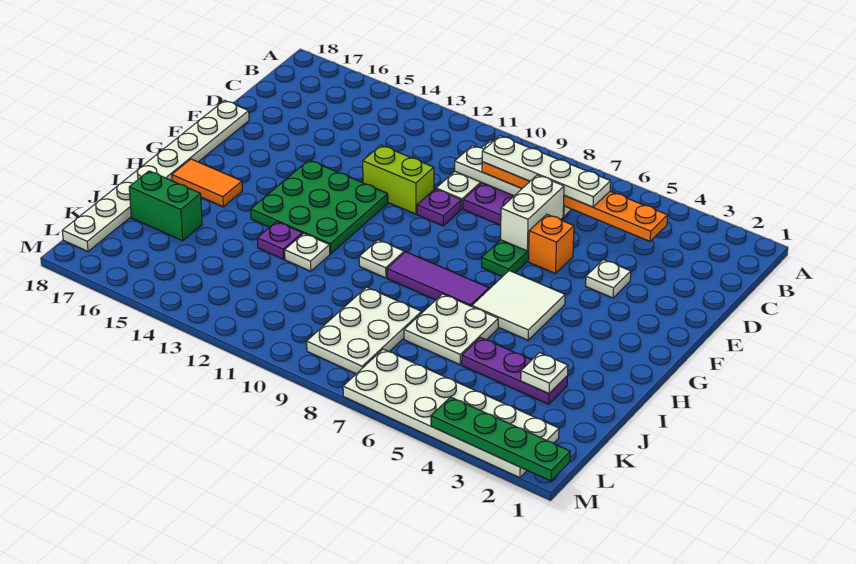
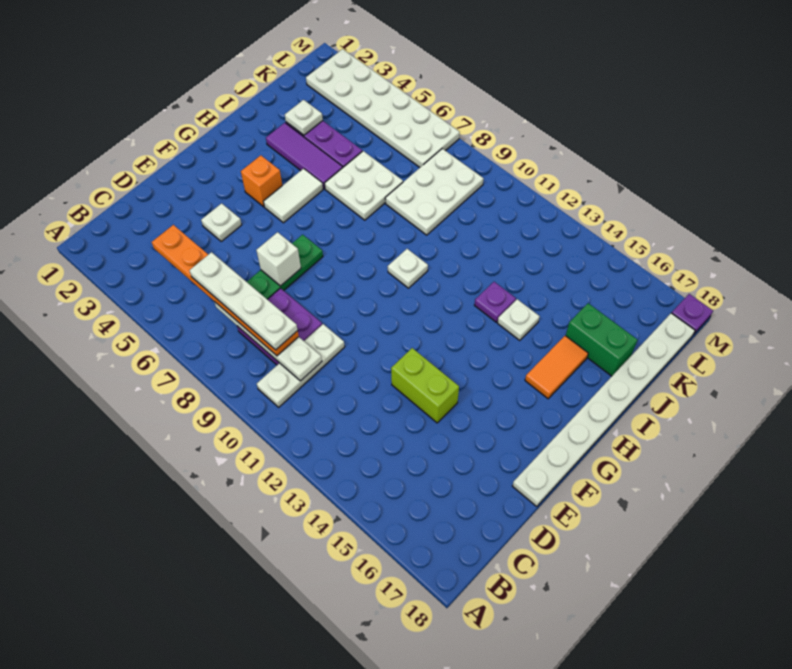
white brick D7:E7 level 2 -> white brick E7 level 2
orange brick E6 level 1 -> orange brick G4 level 1
purple plate E10 level 1 -> purple plate M18 level 1
lime brick E11:E12 level 1 -> lime brick E13:E14 level 1
green plate F12:H14 level 1 -> none
white tile G5:H6 level 1 -> white tile G5:H5 level 1
purple tile H7:H9 level 1 -> purple tile I3:I5 level 1
orange tile H16:H17 level 1 -> orange tile H16:I16 level 1
white plate I12 level 1 -> white plate I14 level 1
green plate M1:M4 level 2 -> none

